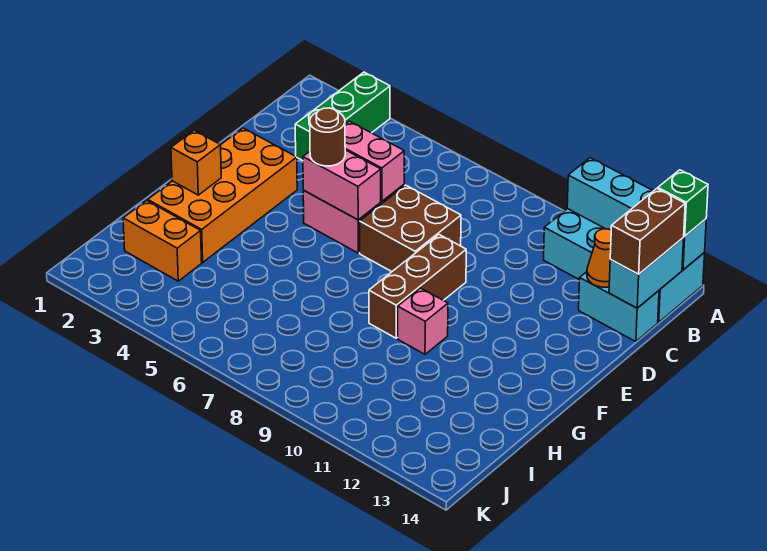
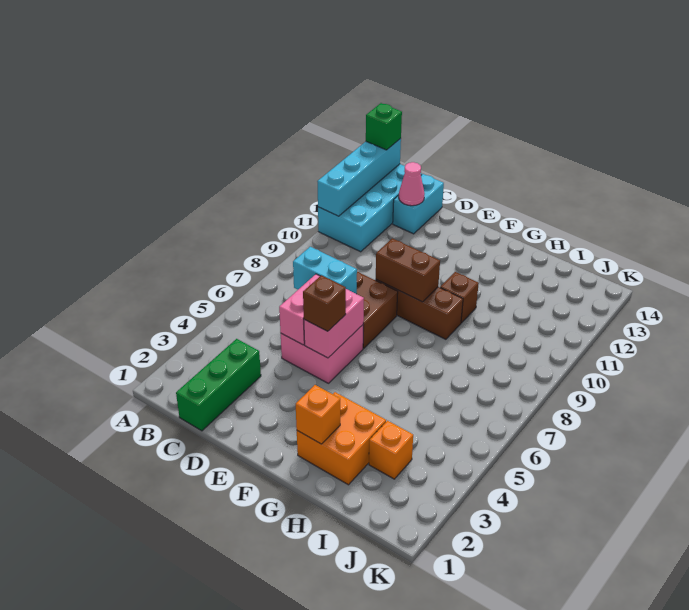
green brick A3:C3 level 1 -> green brick C1:C3 level 1
cyan brick B14:C14 level 2 -> cyan brick C7:D7 level 2
brown brick B14:C14 level 3 -> brown brick E9:F9 level 2
orange cone C13 level 2 -> pink cone C13 level 2
orange brick E2:H3 level 1 -> orange brick G2:H3 level 1
brown round brick E5 level 3 -> brown brick E5 level 3
pink brick G10 level 1 -> brown brick G10 level 1
orange brick I2:I3 level 1 -> orange brick I3 level 1

